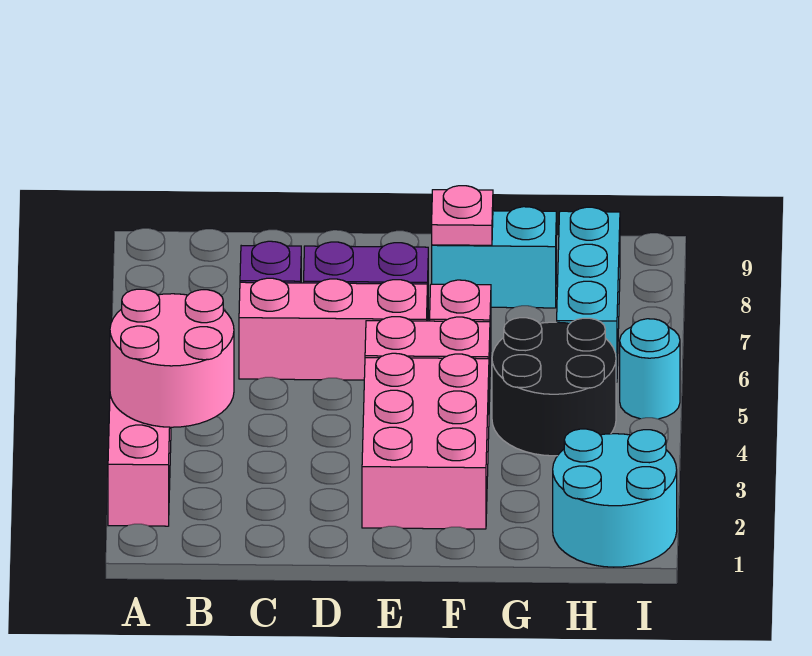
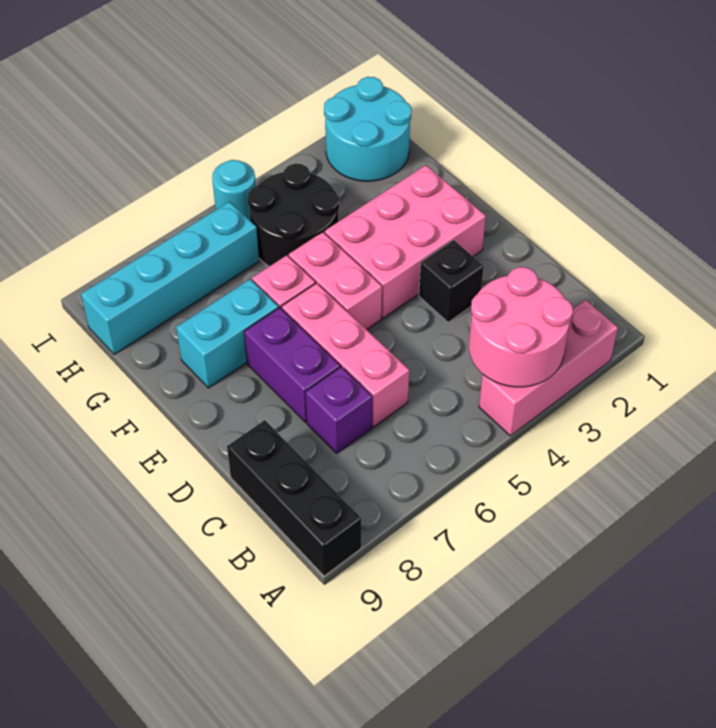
none -> black brick A9:C9 level 1
none -> black brick D3 level 1
cyan brick F8:G8 level 1 -> cyan brick F7:F8 level 1
pink plate F8 level 2 -> none
cyan brick H6:H8 level 1 -> cyan brick H6:H9 level 1

